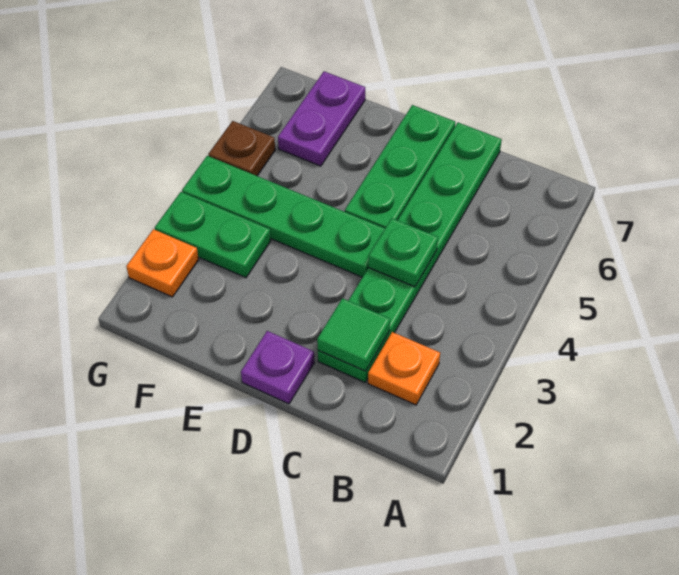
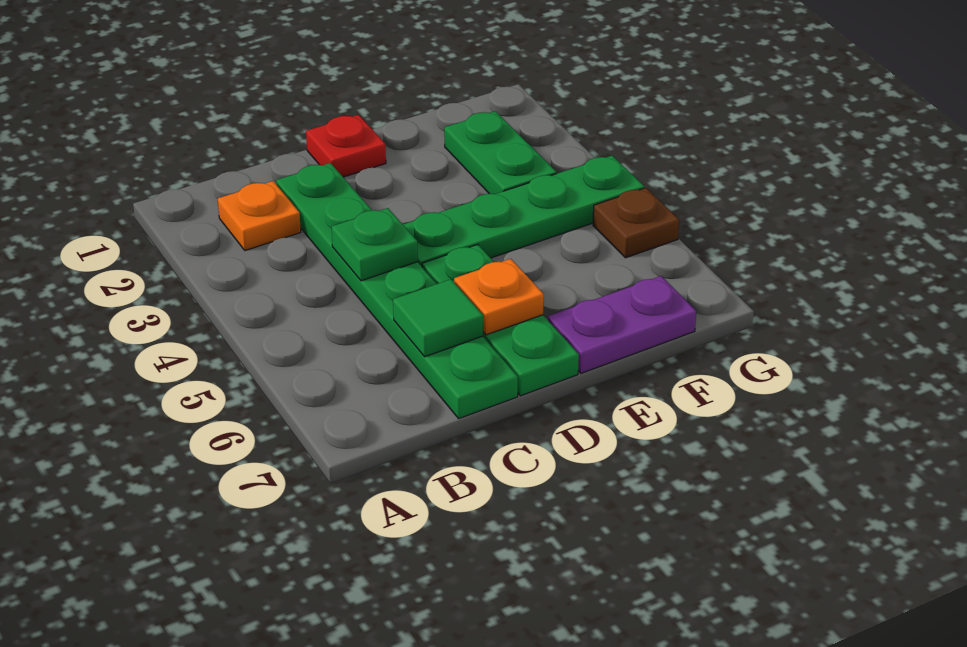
green tile C2 level 2 -> green tile C6 level 2
purple plate D1 level 1 -> red plate D1 level 1
green plate F3:G3 level 1 -> green plate F2:F3 level 1
purple plate F6:F7 level 1 -> purple plate E7:F7 level 1
orange plate G2 level 1 -> orange plate D6 level 2

